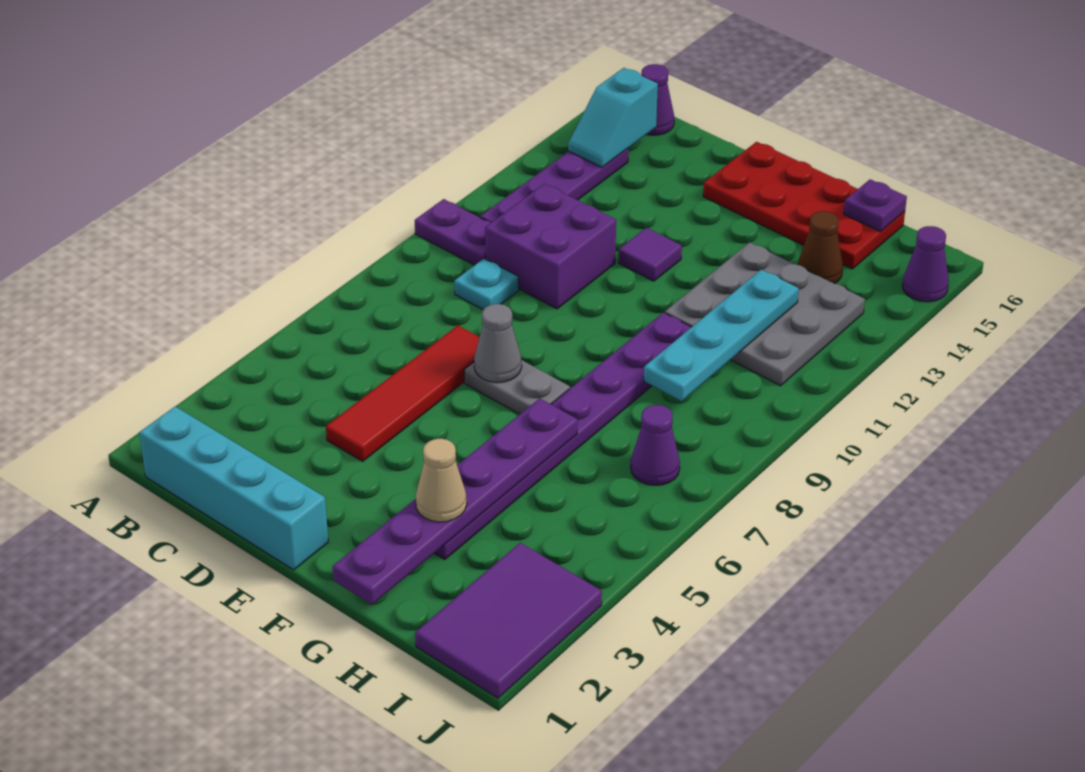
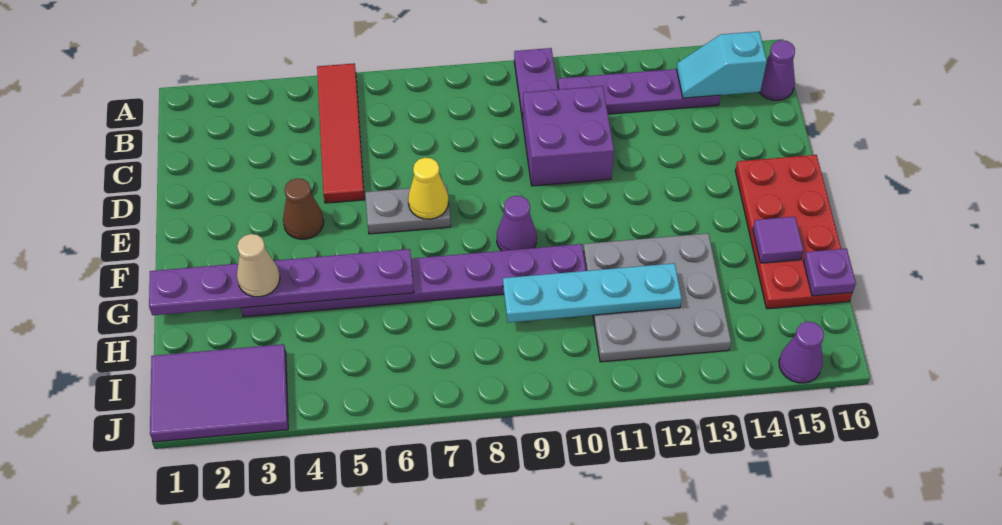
cyan brick B1:E1 level 1 -> none
cyan plate C9 level 1 -> none
red tile D4:D7 level 1 -> red tile A5:D5 level 1
grey plate E7:F7 level 1 -> grey plate E6:E7 level 1
grey cone E7 level 2 -> yellow cone E7 level 2
purple tile E12 level 1 -> purple tile G15 level 2
brown cone H14 level 1 -> brown cone E4 level 1
purple cone I7 level 1 -> purple cone F9 level 1

